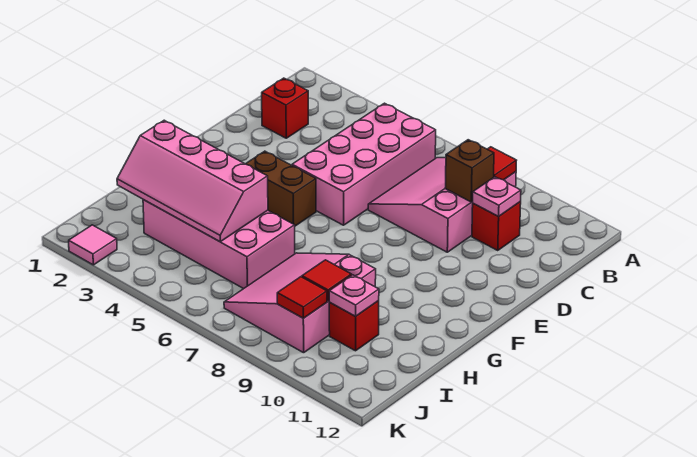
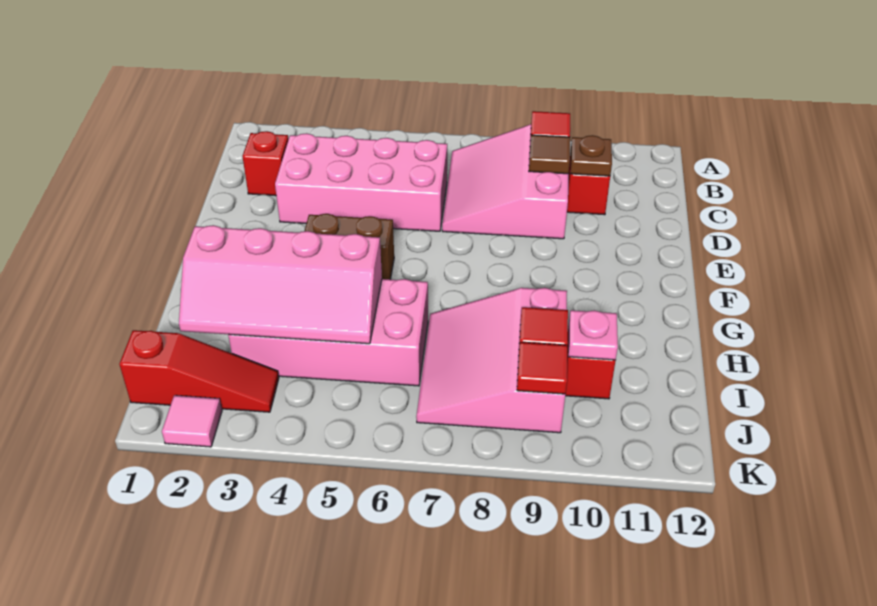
pink brick B5:E6 level 1 -> pink brick C3:D6 level 1
brown brick C9 level 2 -> brown tile C9 level 2
pink plate C10 level 2 -> brown plate C10 level 2
none -> red slope J1:J3 level 1 top 1

